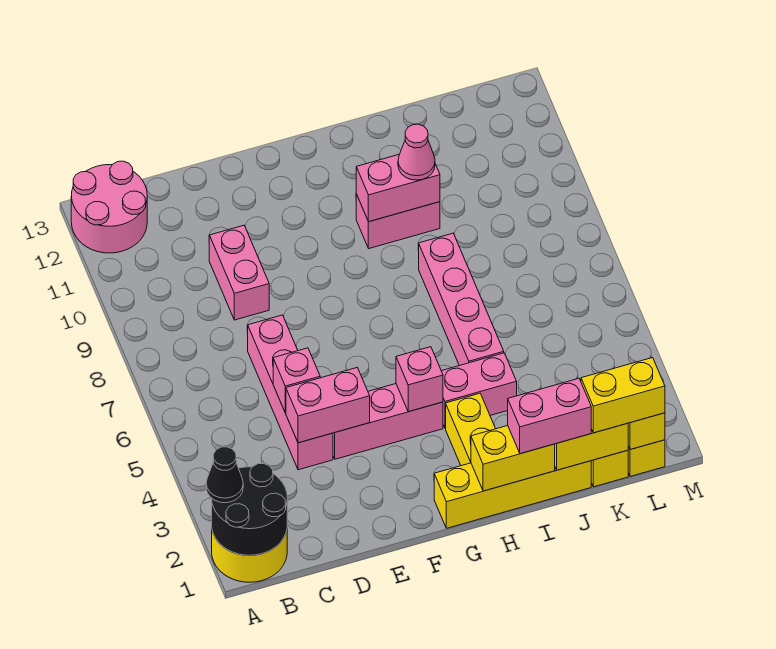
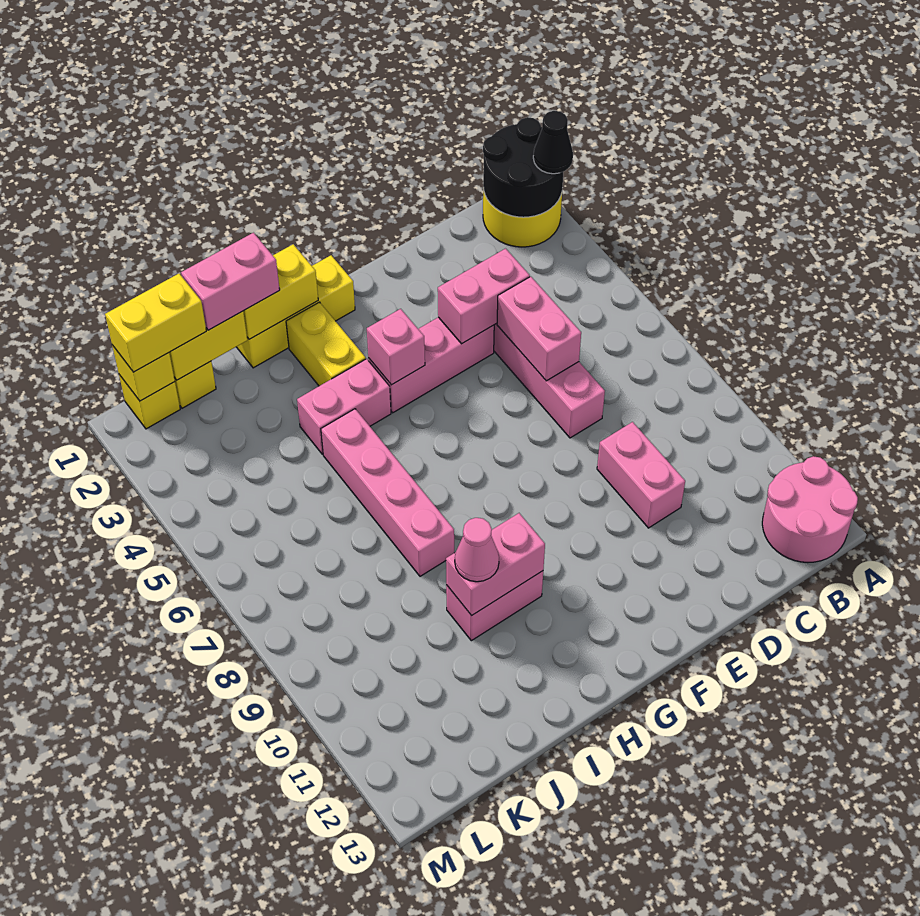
pink brick D5 level 2 -> pink brick D5:D6 level 2
yellow brick G1:J1 level 1 -> yellow brick G1:I1 level 1

